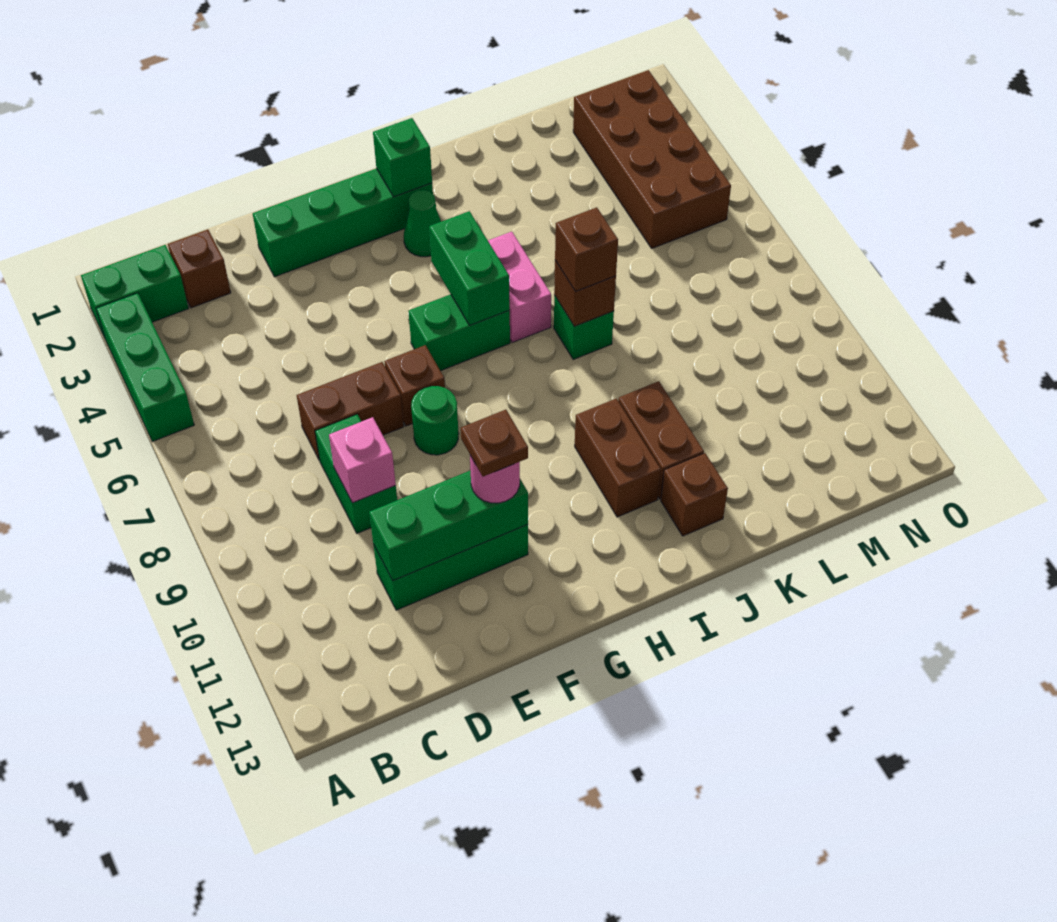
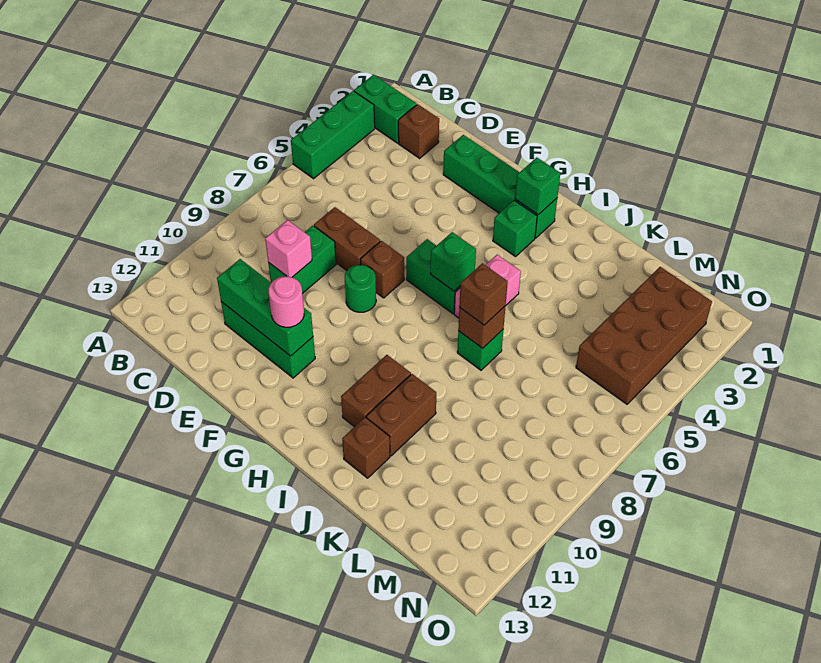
brown plate F11 level 4 -> none
green cone H3 level 1 -> green brick H3 level 1
green brick H5:H6 level 2 -> green brick H6 level 2

